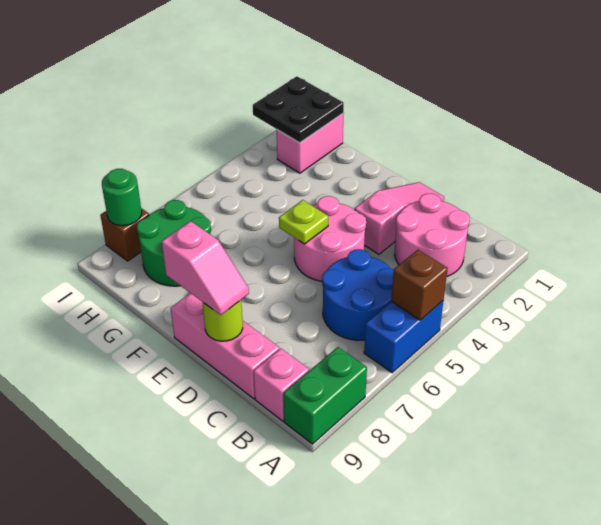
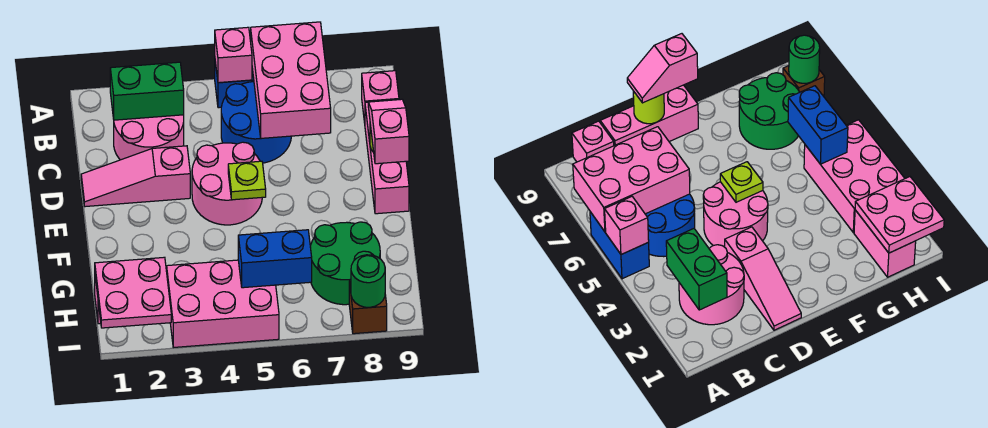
brown brick A5 level 2 -> pink brick A5 level 2
none -> pink brick A6:C7 level 2
green brick A8:A9 level 1 -> green brick B2:B3 level 2
black plate H1:I2 level 2 -> pink plate H1:I2 level 2
none -> pink brick H3:I5 level 1
none -> blue brick H5:H6 level 2

